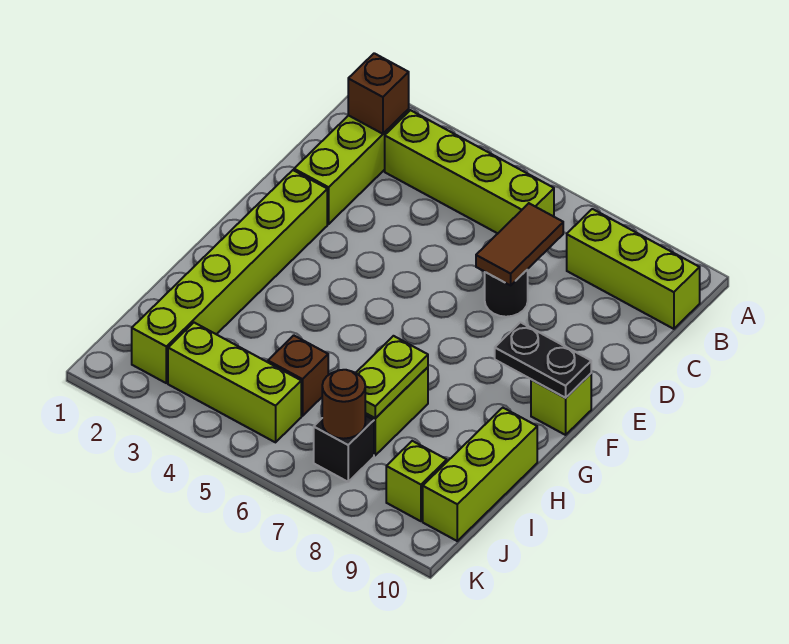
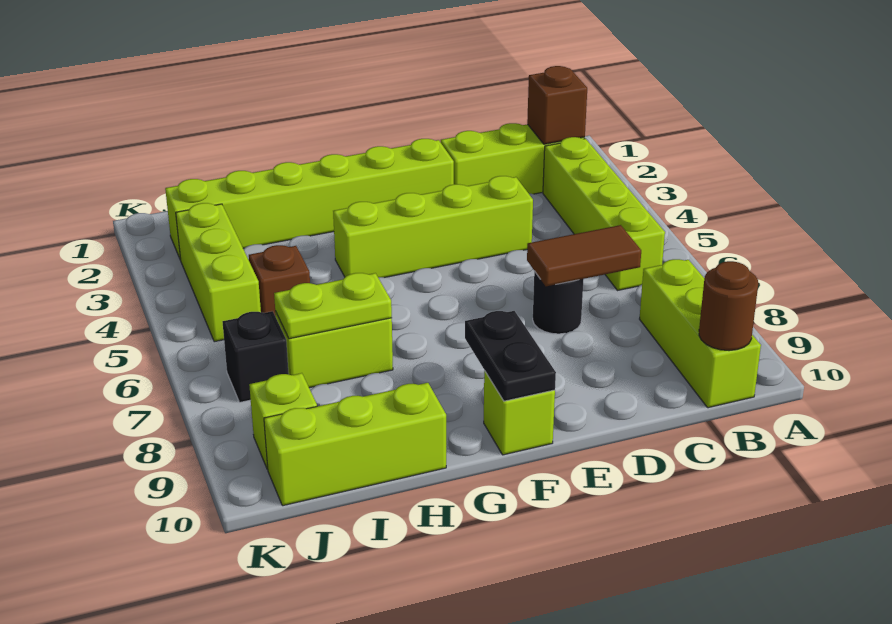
none -> lime brick D4:G4 level 1
brown round brick J7 level 2 -> brown round brick B10 level 2

